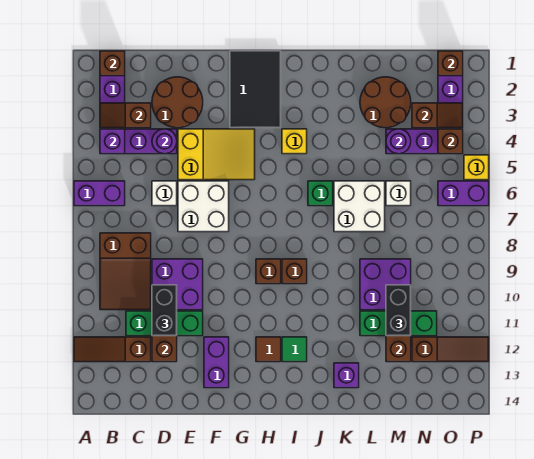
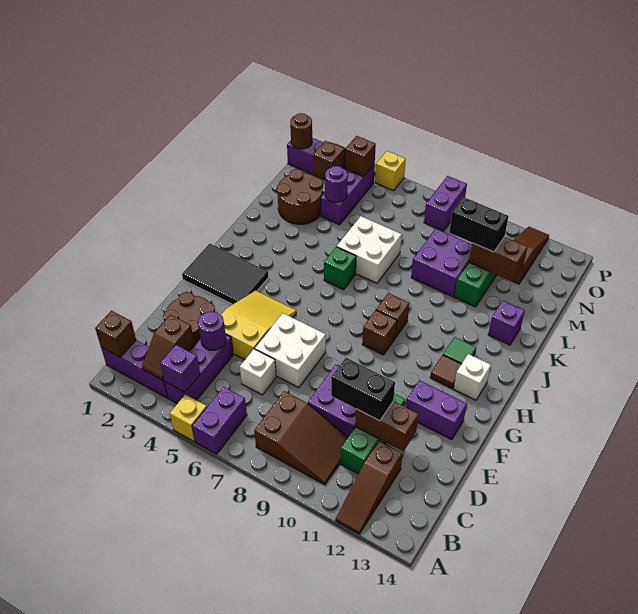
yellow brick I4 level 1 -> yellow brick A5 level 1
white brick M6 level 1 -> white brick H13 level 1
brown brick O1 level 2 -> brown round brick O1 level 2
purple brick O6:P6 level 1 -> purple brick O8:P8 level 1

